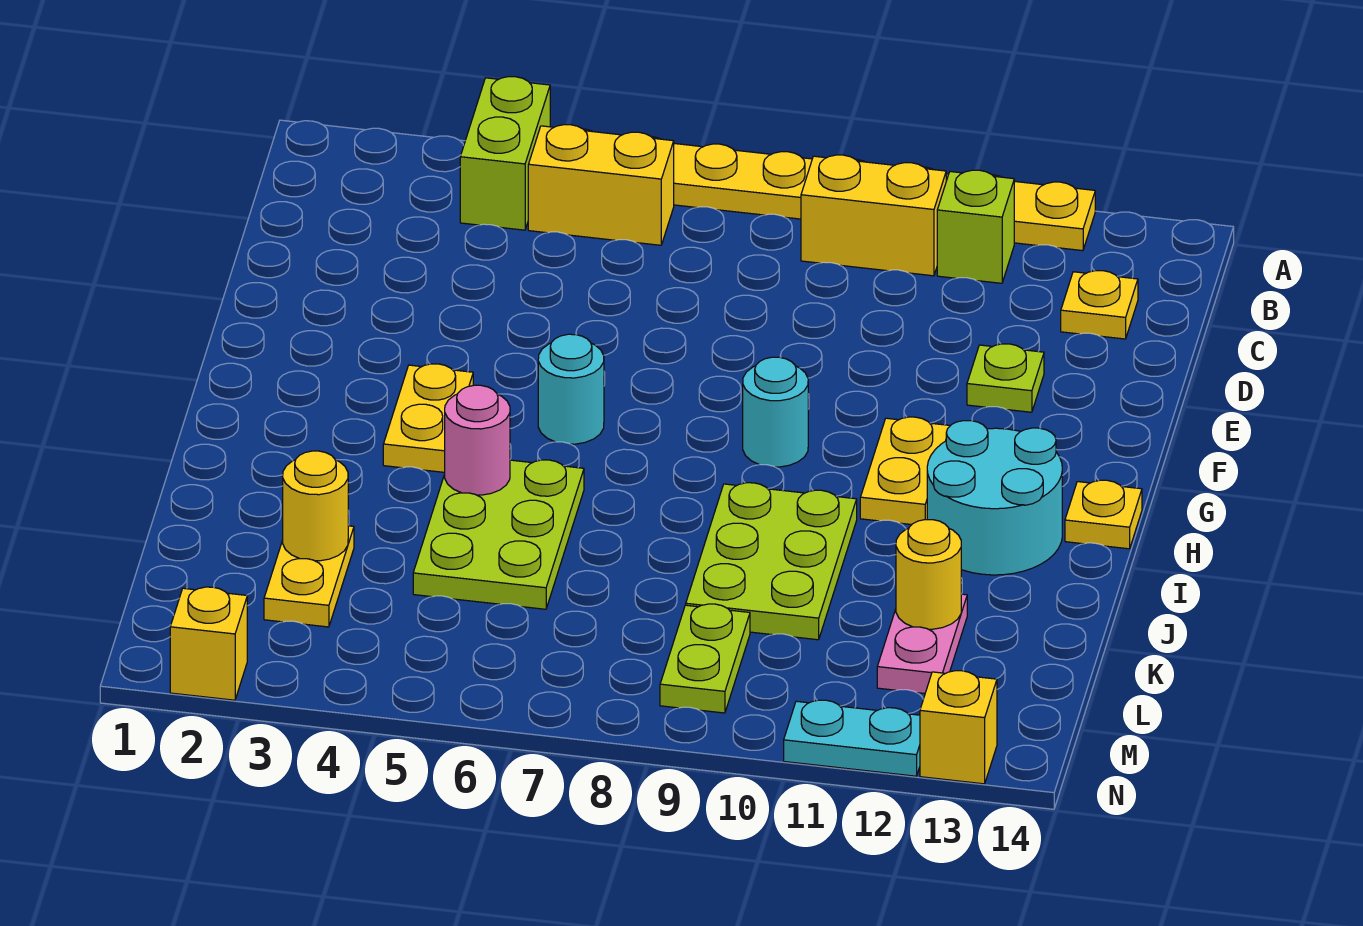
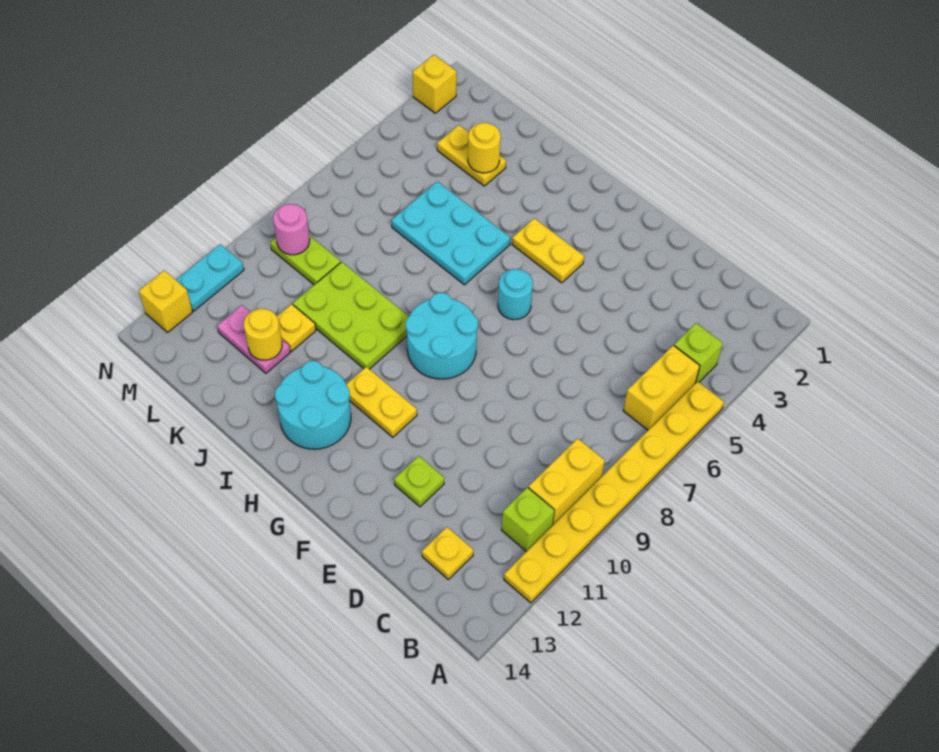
lime brick A4:B4 level 1 -> lime brick B4 level 1
cyan round brick G9 level 1 -> cyan round brick G8:H9 level 1
yellow plate H14 level 1 -> yellow plate K11 level 1
lime plate I5:K6 level 1 -> cyan plate I5:K6 level 1
pink round brick I5 level 2 -> pink round brick M9 level 2

